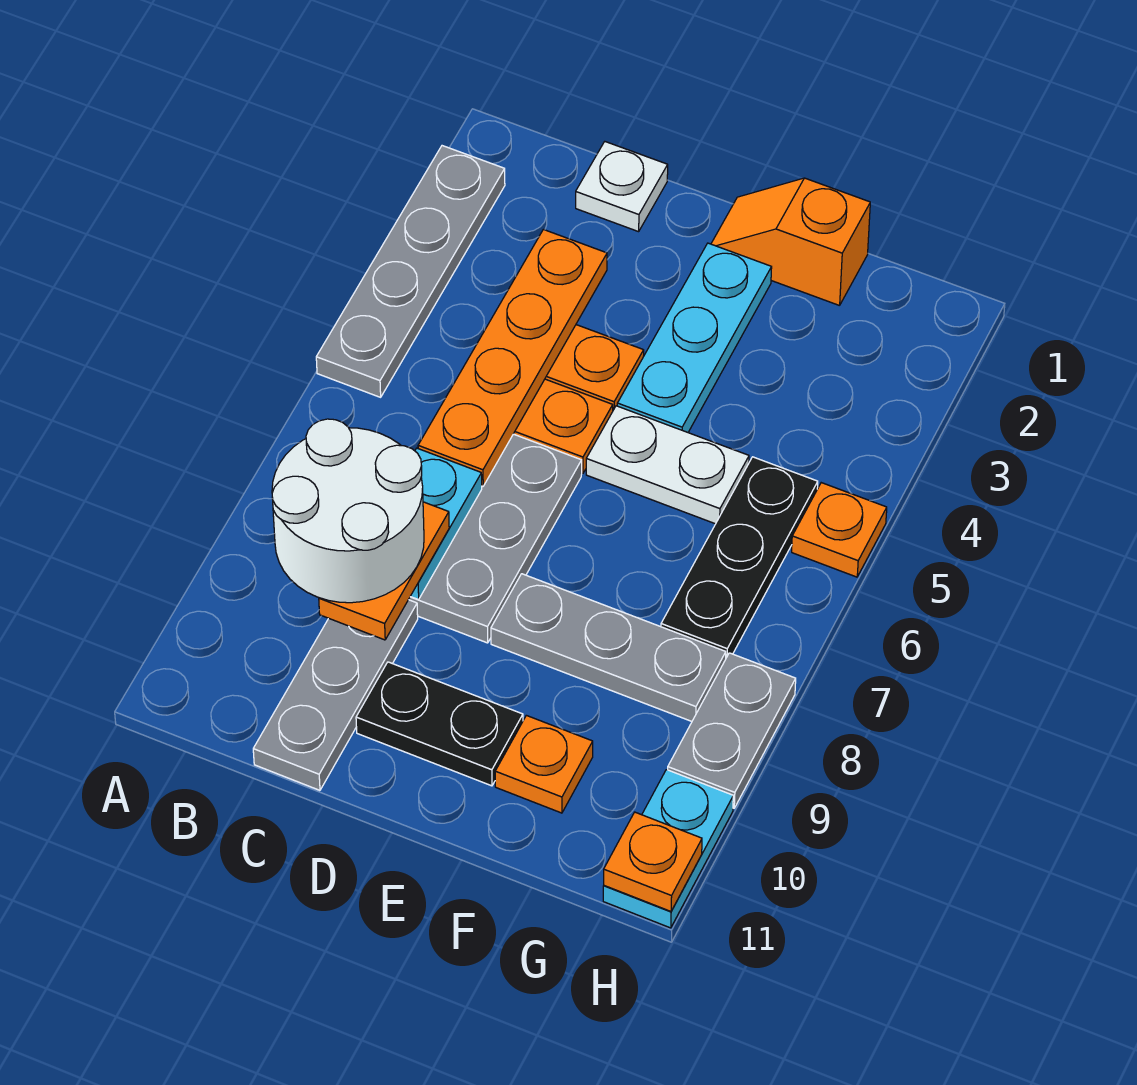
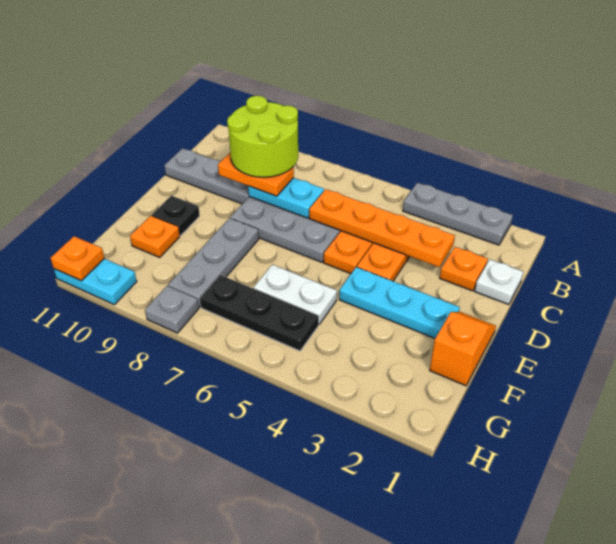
grey plate A2:A5 level 1 -> grey plate A2:A4 level 1
white round brick B8:C9 level 4 -> lime round brick B8:C9 level 4
black plate D10:E10 level 1 -> black plate E10 level 1
white plate E5:F5 level 1 -> white plate F5:F6 level 1
orange plate H5 level 1 -> orange plate C2 level 1
grey plate H8:H9 level 1 -> grey plate H8 level 1

